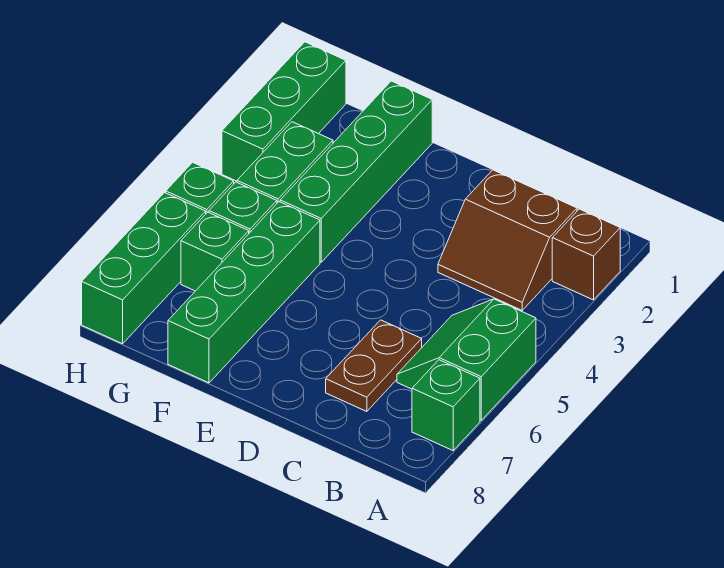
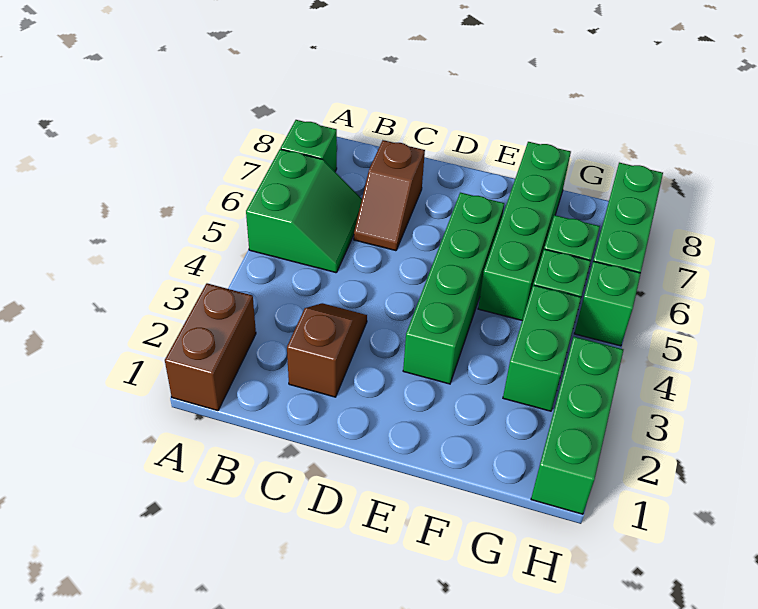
brown brick A2 level 1 -> brown brick A1:A2 level 1
brown slope B2:C3 level 1 top 2 -> brown slope C2:C3 level 1 top 2
brown plate C6:C7 level 1 -> brown slope C6:C7 level 1 top 7
green brick F1:F4 level 1 -> green brick E3:E6 level 1

